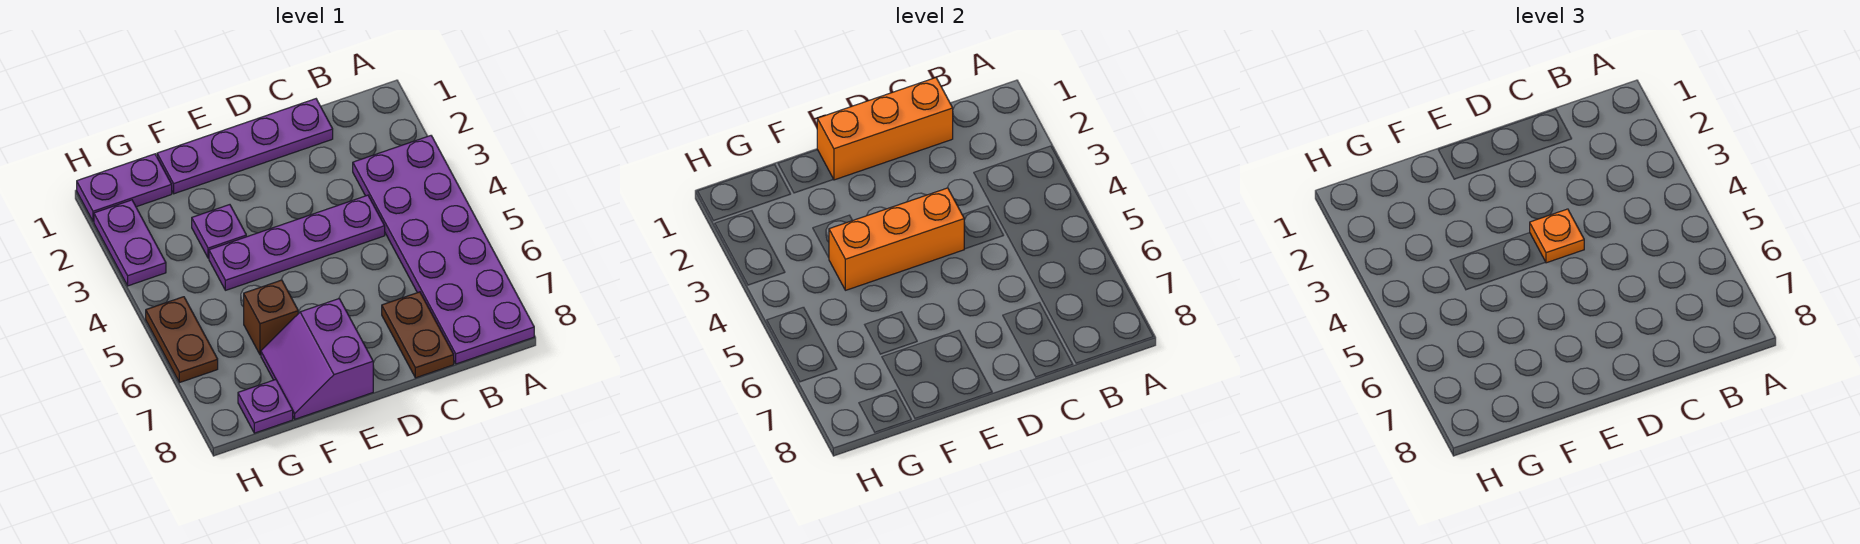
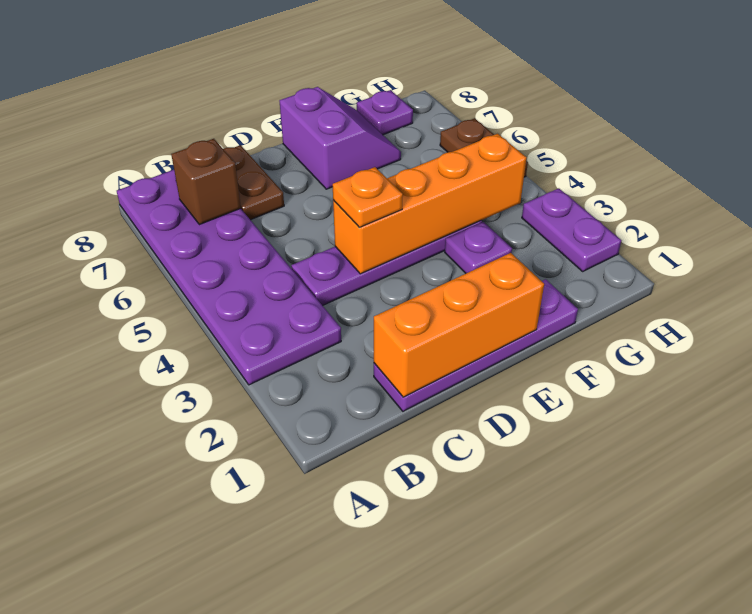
orange brick D4:F4 level 2 -> orange brick D4:G4 level 2
brown brick F6 level 1 -> brown brick B7 level 2
purple plate G1:H1 level 1 -> none

